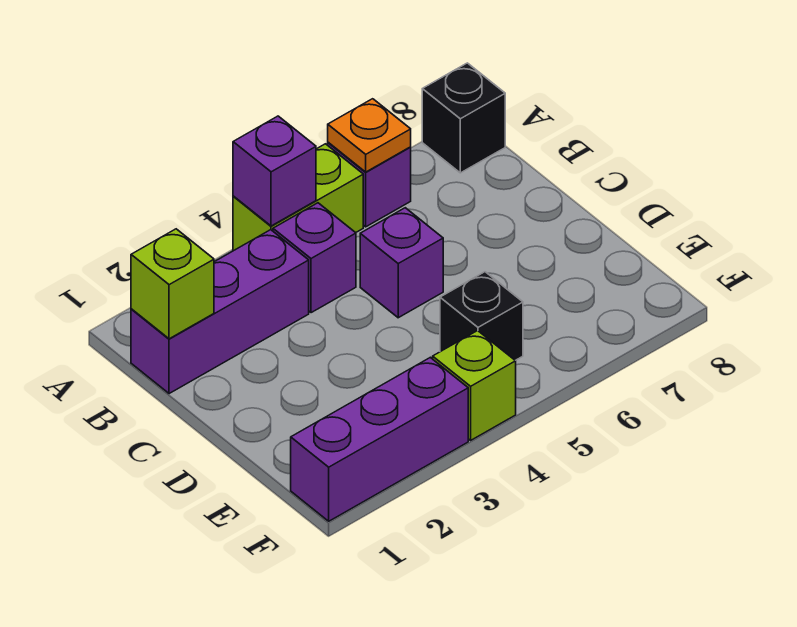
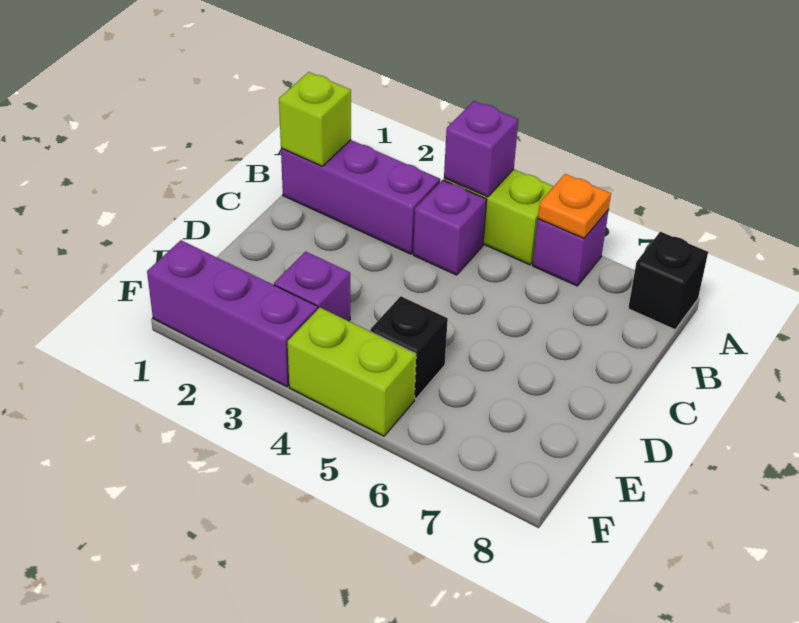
purple brick C5 level 1 -> purple brick E3 level 1
lime brick F4 level 1 -> lime brick F4:F5 level 1

